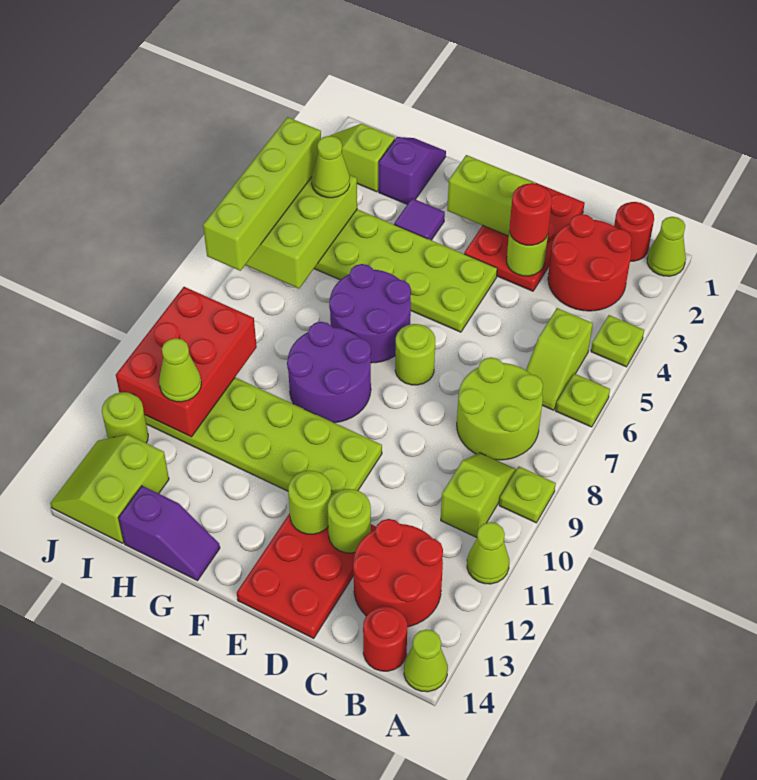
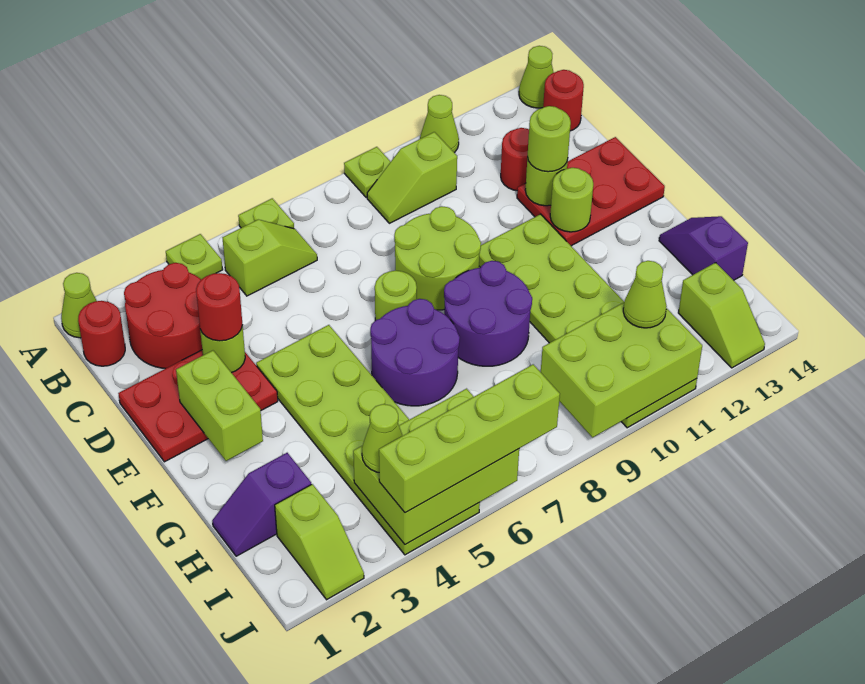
lime round brick B7:C8 level 1 -> lime round brick D8:E9 level 1
red round brick B12:C13 level 1 -> red round brick C12 level 1
purple tile G3 level 1 -> none
red brick I9:J11 level 2 -> lime brick I9:J11 level 2
lime slope I13:J14 level 1 top I -> lime slope I13:J13 level 1 top I
lime round brick J12 level 1 -> lime round brick D12 level 3

